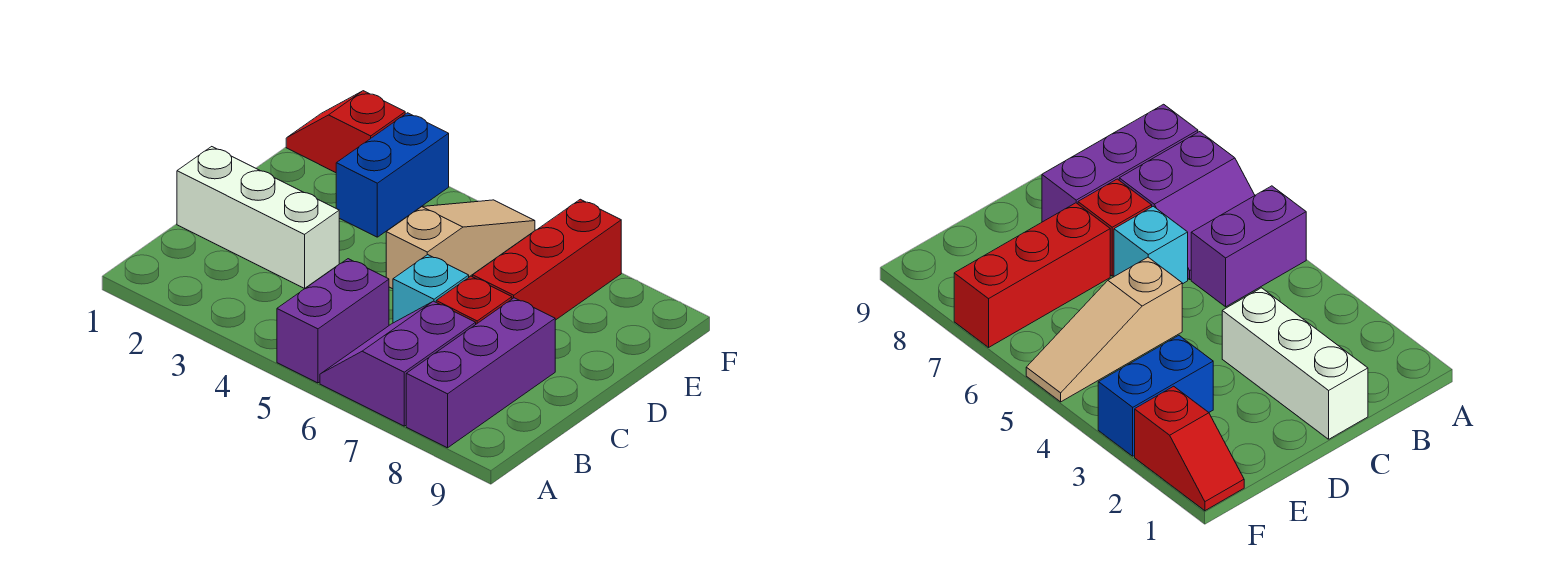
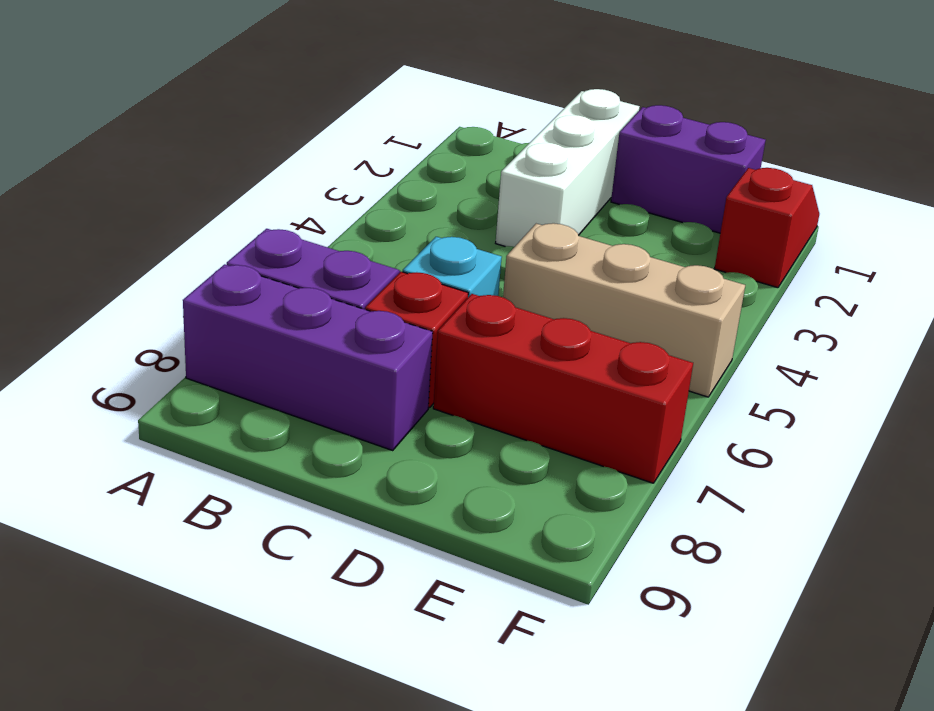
purple brick A5:B5 level 1 -> purple brick D1:E1 level 1
tan slope D5:F5 level 1 top D -> tan brick D5:F5 level 1
blue brick E3:F3 level 1 -> none

